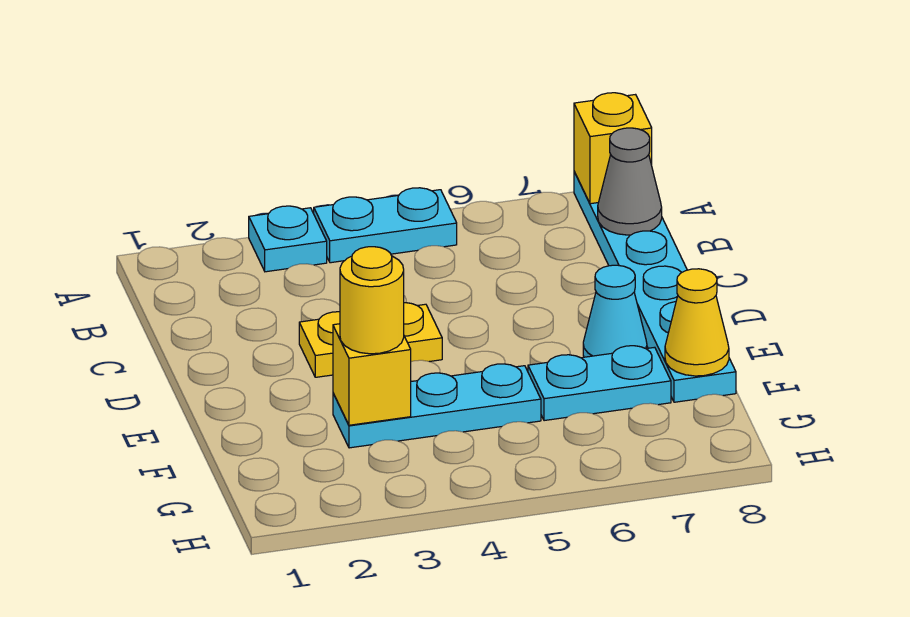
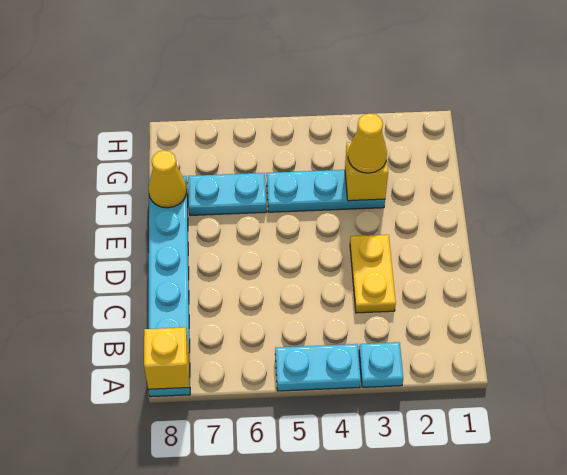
grey cone B8 level 2 -> none
yellow plate D3:D4 level 1 -> yellow plate C3:D3 level 1
cyan cone E7 level 1 -> none
yellow round brick F3 level 3 -> yellow cone F3 level 3

